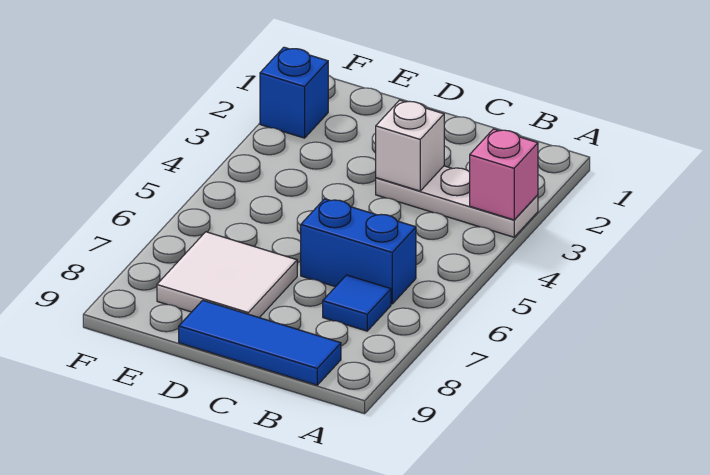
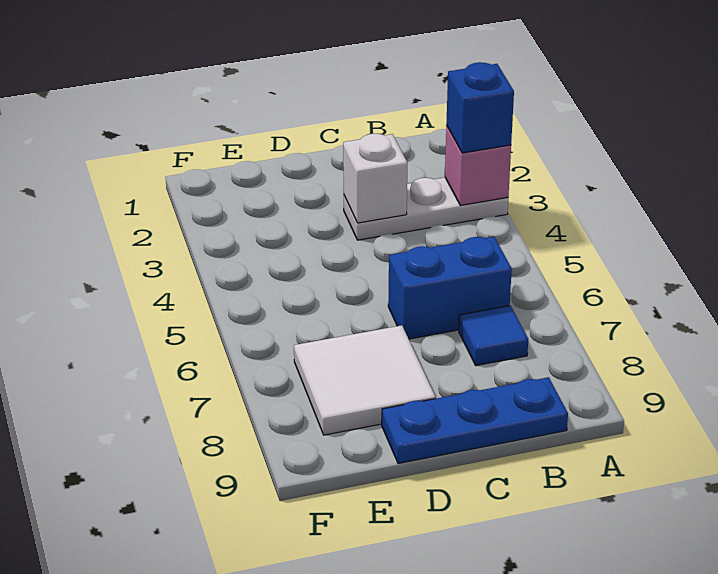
blue tile B9:D9 level 1 -> blue plate B9:D9 level 1
blue brick F2 level 1 -> blue brick A3 level 3

